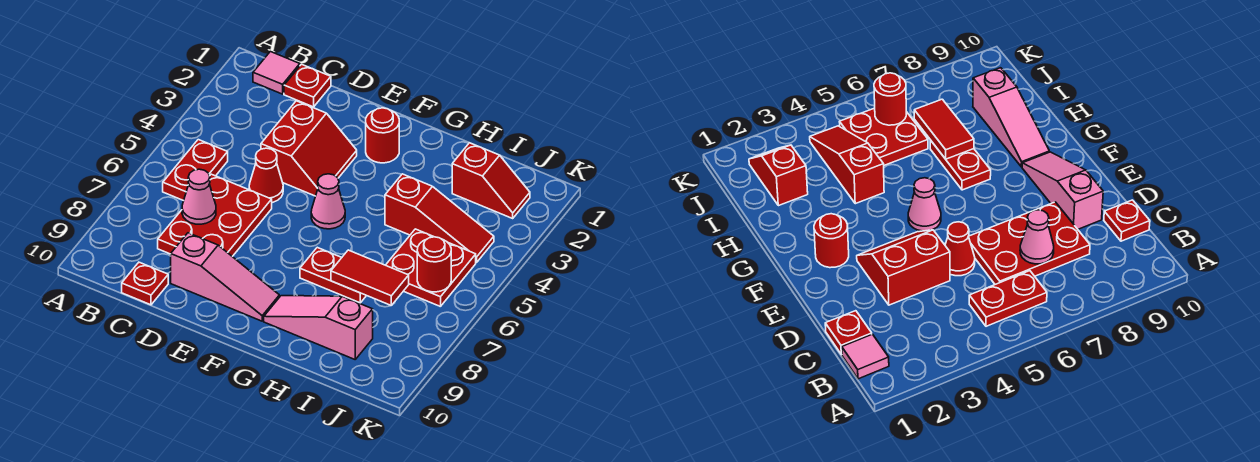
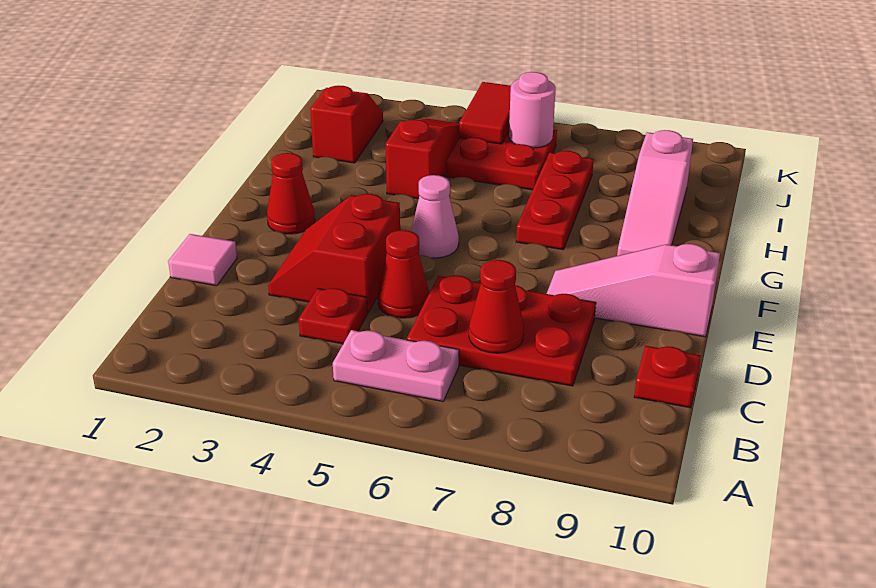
pink tile B1 level 1 -> pink tile D1 level 1
red plate B5:B6 level 1 -> pink plate B5:B6 level 1
red plate C1 level 1 -> red plate C4 level 1
pink cone C7 level 2 -> red cone C7 level 2
red slope D3:E4 level 1 top D -> red slope D3:E4 level 1 top 4
pink slope D9:F9 level 1 top D -> pink slope E8:E10 level 1 top 10
red round brick F2 level 1 -> red cone F2 level 1
red plate G7:H7 level 1 -> red plate G7:I7 level 1
red tile H7:I7 level 2 -> red tile J5:K5 level 2
red round brick J6 level 2 -> pink round brick J6 level 2

